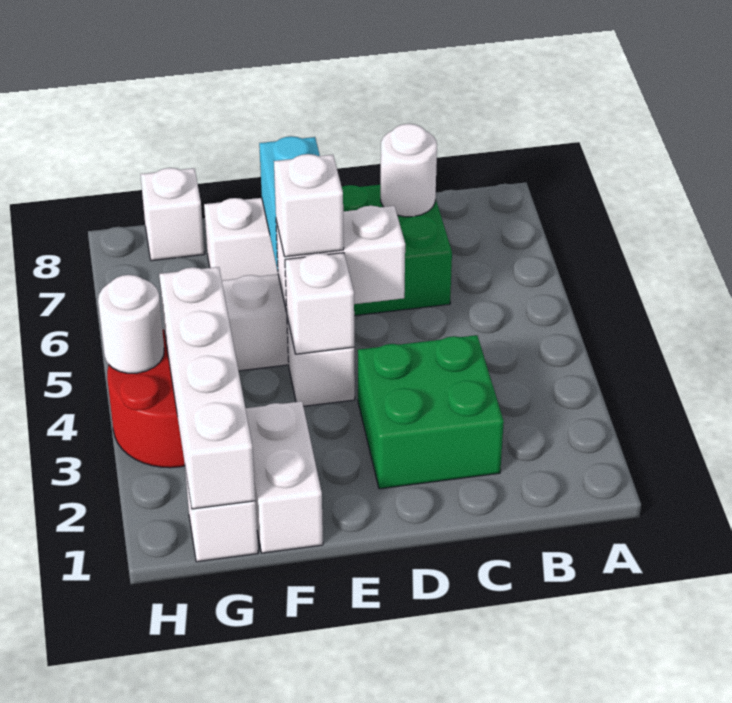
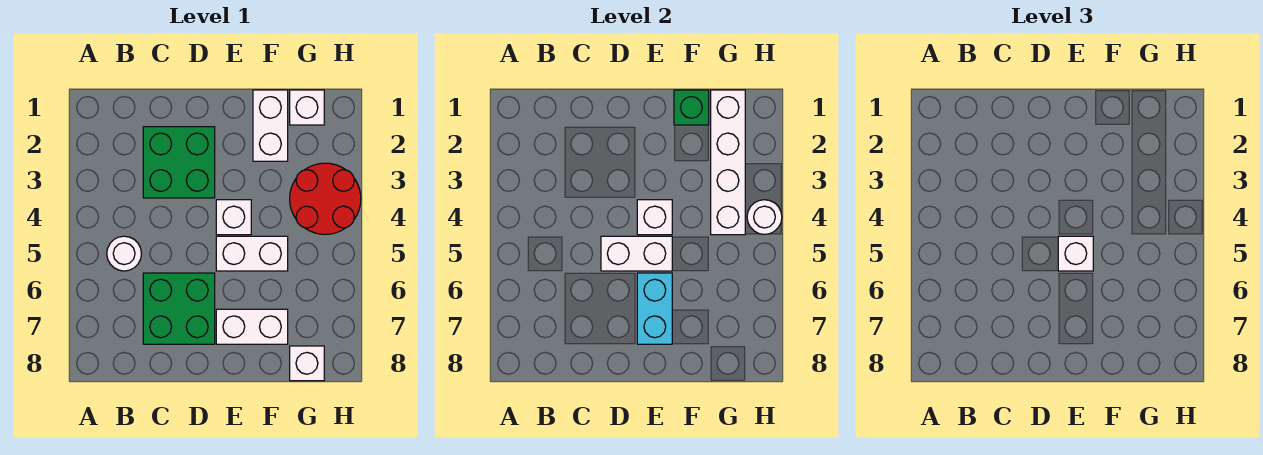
white round brick C7 level 2 -> white round brick B5 level 1
none -> green brick F1 level 2

